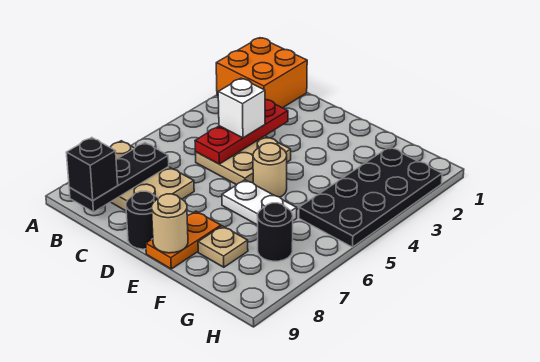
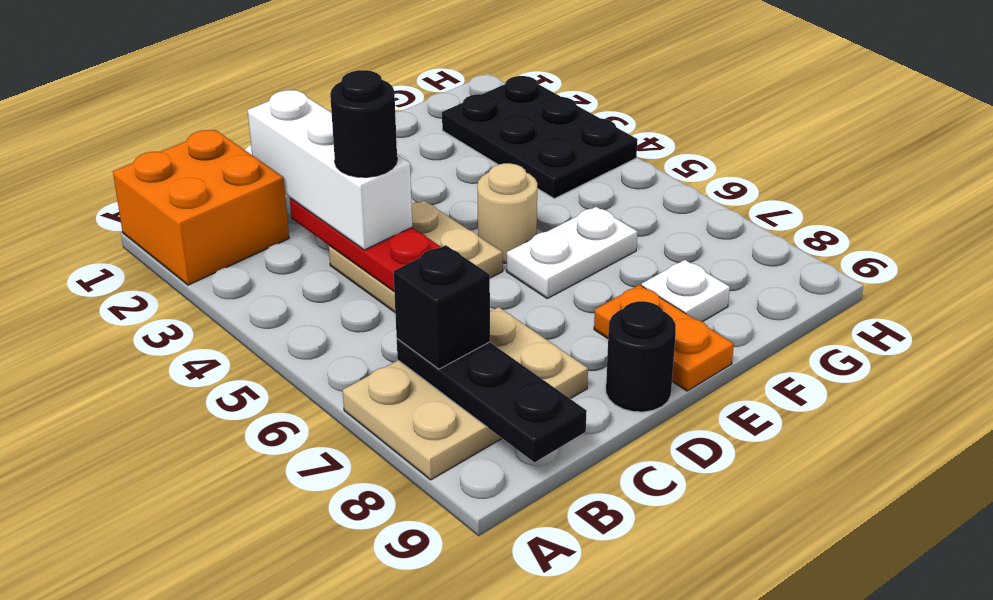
black brick B9 level 3 -> black brick B7 level 3
white brick C4 level 3 -> white brick C2:C4 level 3
tan round brick E9 level 2 -> none
tan plate F8 level 1 -> white plate F8 level 1
black plate G2:H5 level 1 -> black plate G2:H4 level 1
black round brick G7 level 1 -> black round brick C4 level 4

